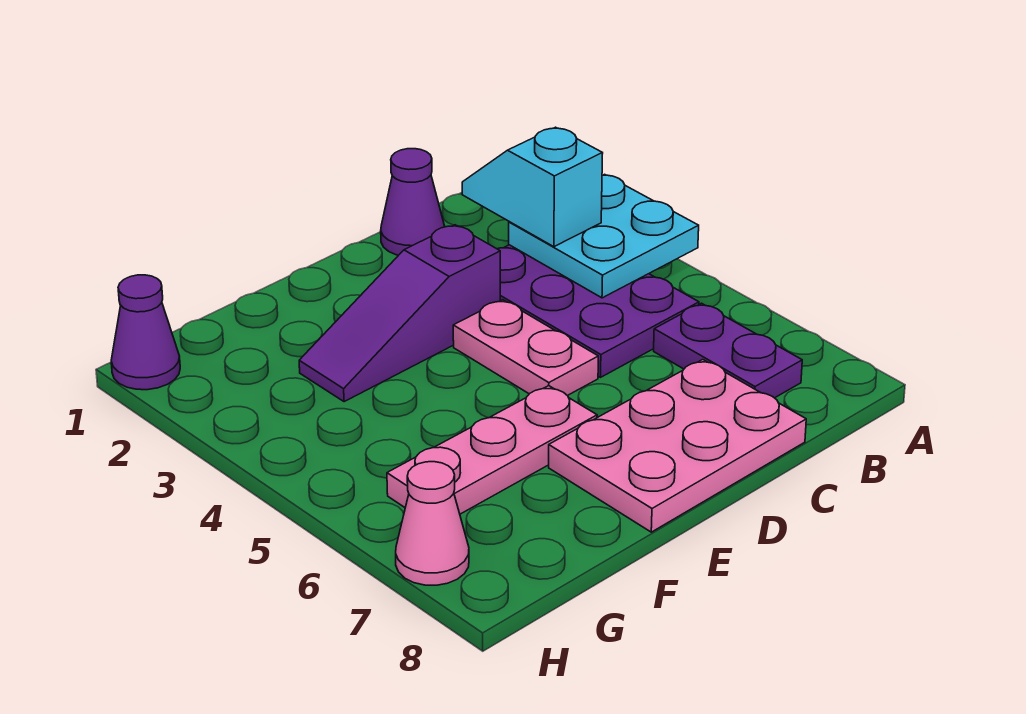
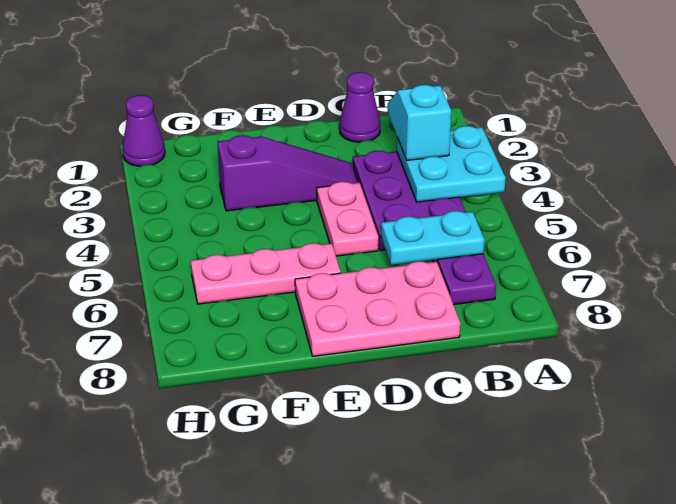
none -> cyan plate B6:C6 level 2
purple slope D3:F3 level 1 top D -> purple slope D3:F3 level 1 top F
pink cone H7 level 1 -> none

